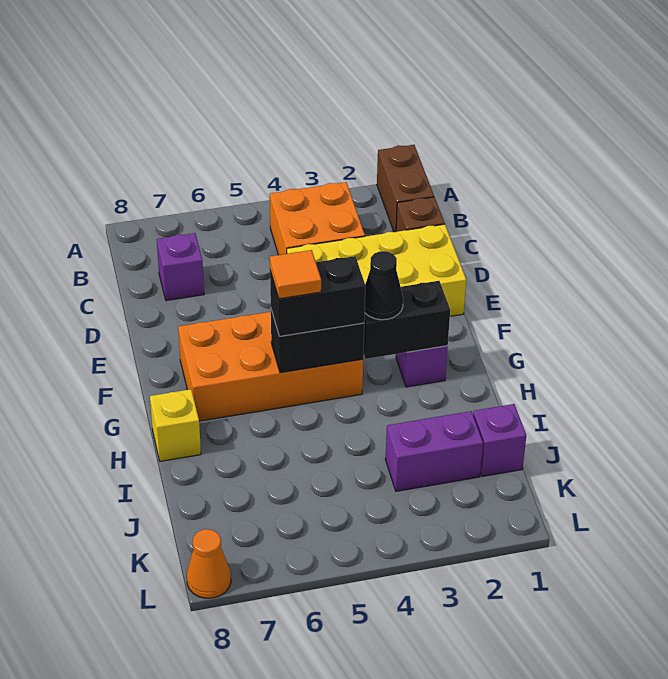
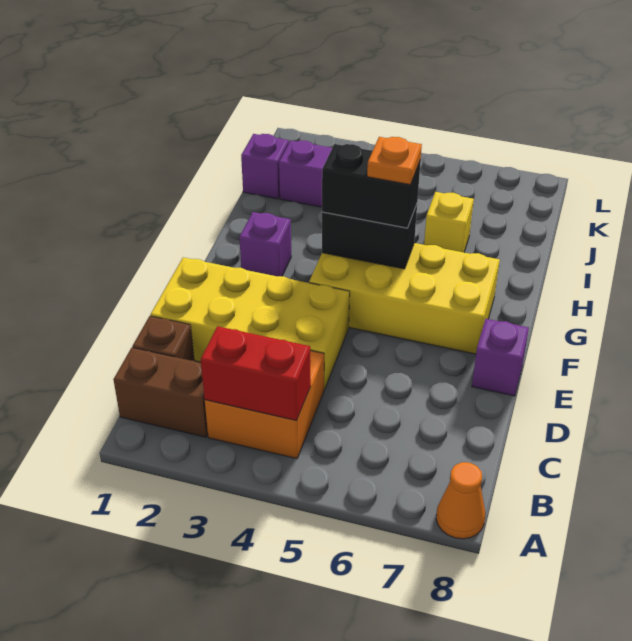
brown brick A1:B1 level 1 -> brown brick B1:B2 level 1
none -> red brick B3:B4 level 2
purple brick C7 level 1 -> purple brick E8 level 1
orange brick F4:G7 level 1 -> yellow brick F4:G7 level 1
black brick G2:G3 level 2 -> none
black cone G3 level 3 -> none
orange tile G5 level 4 -> orange plate G5 level 4
yellow brick H8 level 1 -> yellow brick I6 level 1
orange cone L8 level 1 -> orange cone A8 level 1

